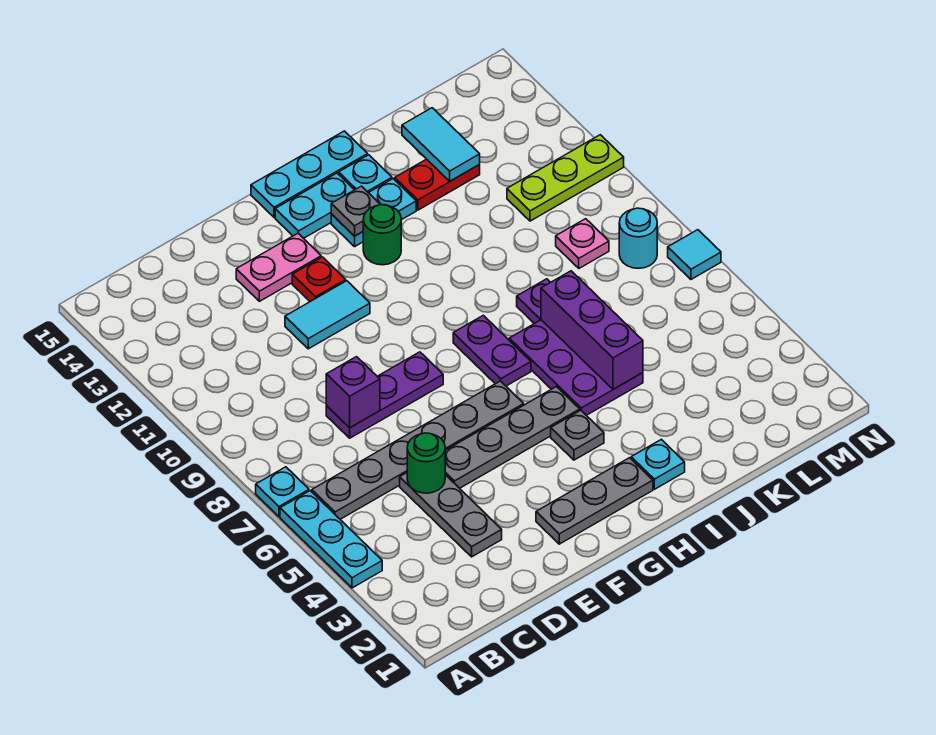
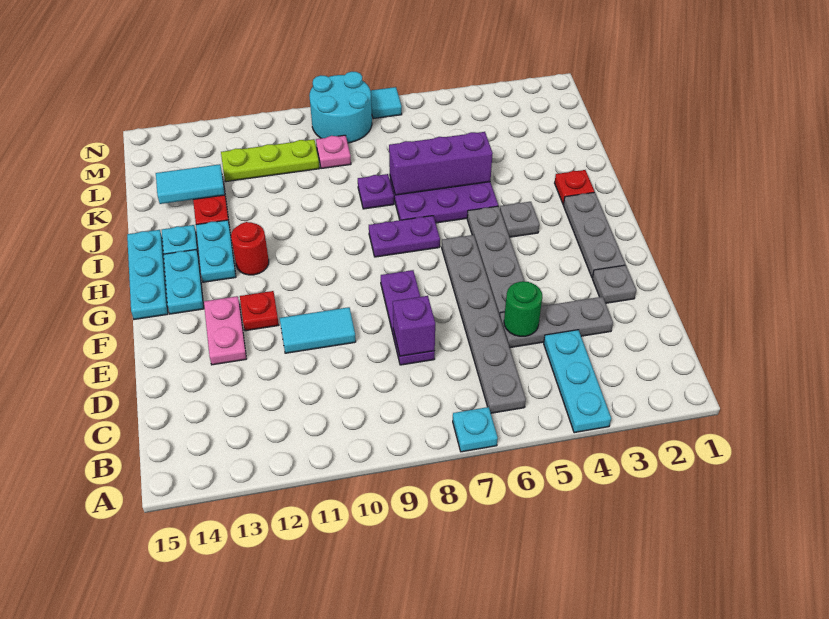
cyan plate A4:A6 level 1 -> cyan plate A4:C4 level 1
cyan tile E11:F11 level 1 -> cyan tile E10:E11 level 1
green round brick H12 level 1 -> red round brick H12 level 1
grey plate H13 level 2 -> grey plate E2 level 1
cyan plate I2 level 1 -> red plate I2 level 1
lime plate L11:N11 level 1 -> lime plate L10:L12 level 1
cyan round brick M8 level 1 -> cyan round brick M8:N9 level 1

